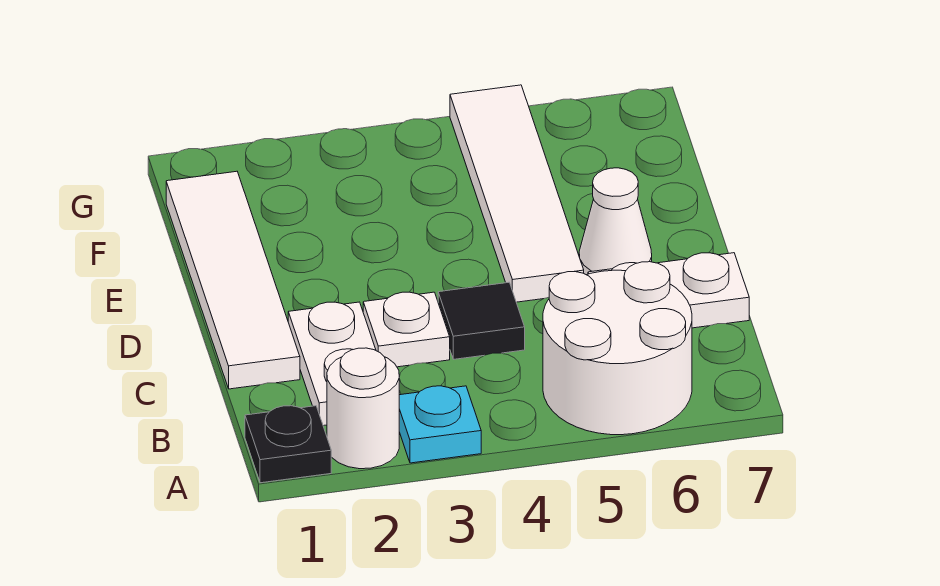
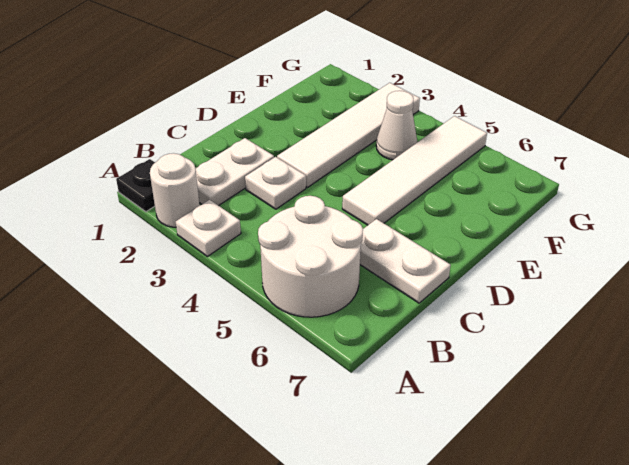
cyan plate A3 level 1 -> white plate A3 level 1
white tile C1:F1 level 1 -> white tile D3:G3 level 1
black tile C4 level 1 -> none
white cone D6 level 1 -> white cone F4 level 1

